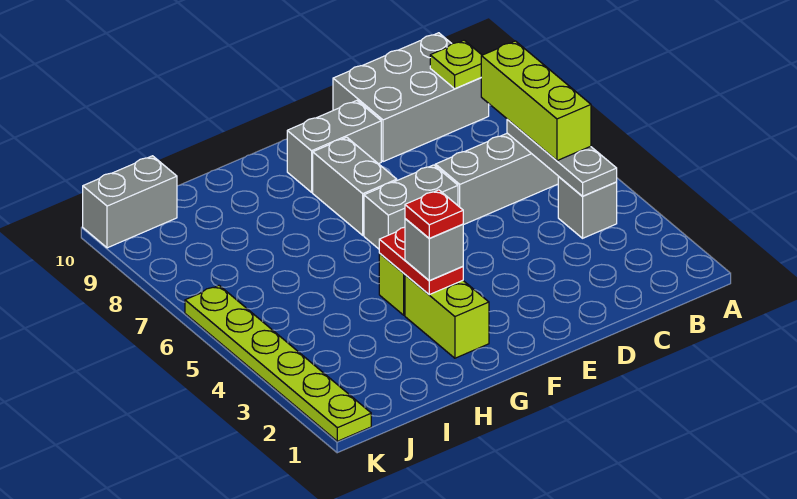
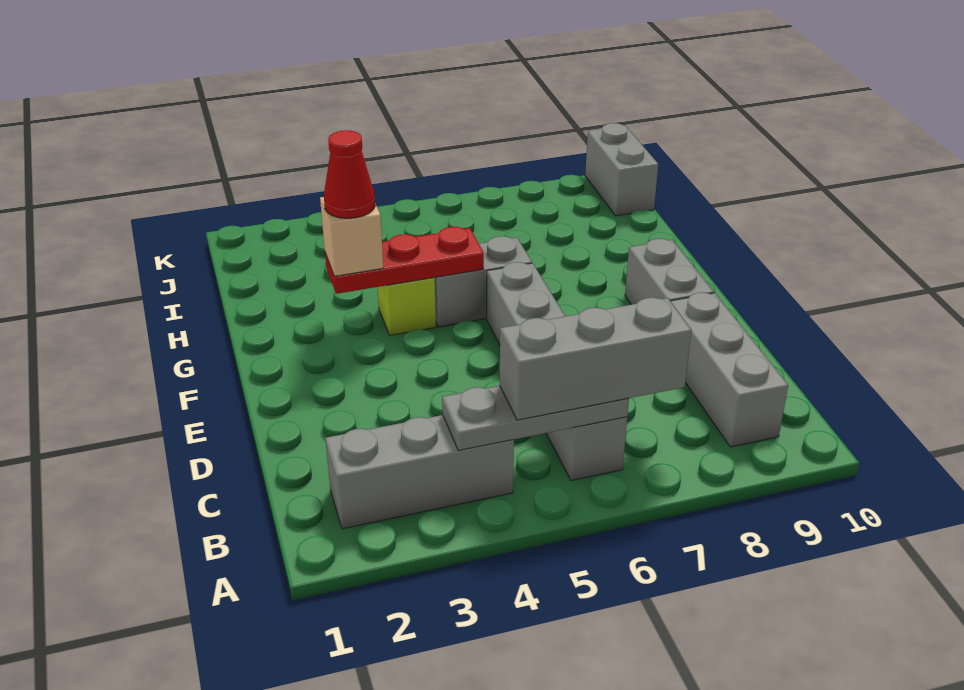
grey brick B4 level 1 -> grey brick B2:B4 level 1
lime brick B5:B7 level 3 -> grey brick B5:B7 level 3
grey brick B9:D10 level 1 -> grey brick B9:D9 level 1
lime plate B9 level 2 -> none
grey brick F7:F8 level 1 -> grey brick G5:G6 level 1
lime brick G2:G3 level 1 -> none
red plate G3:G4 level 2 -> red plate G3:G5 level 2
grey brick G3 level 3 -> tan brick G3 level 3
red plate G3 level 4 -> red cone G3 level 4
lime plate K1:K6 level 1 -> none

